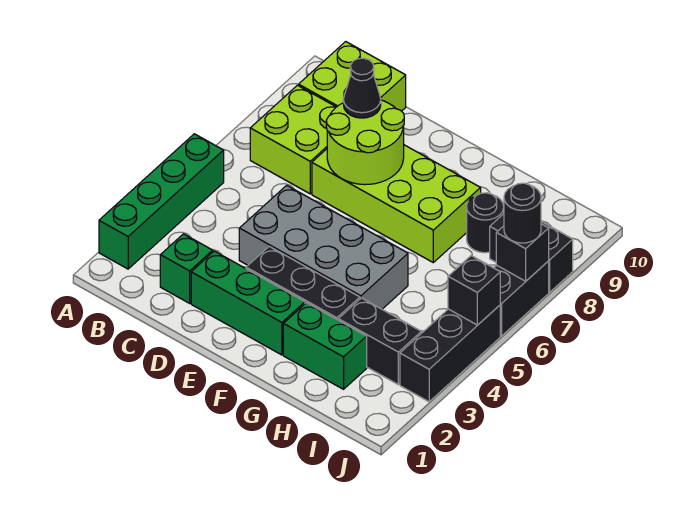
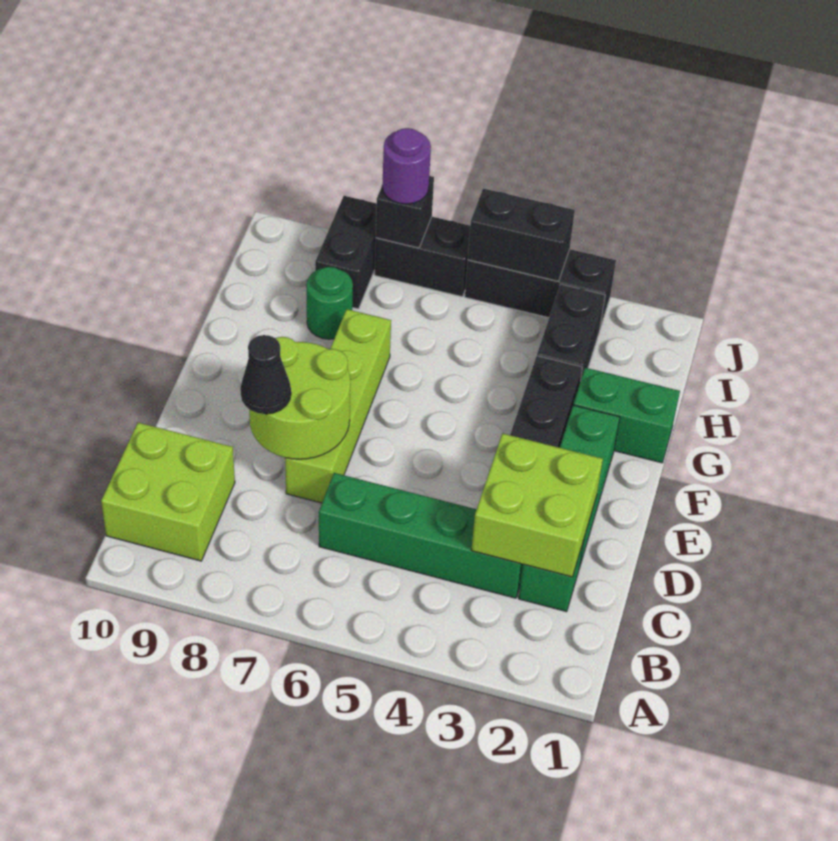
green brick A2:A5 level 1 -> green brick C3:C6 level 1
lime brick B7:C8 level 1 -> lime brick C2:D3 level 2
grey brick D4:G5 level 1 -> none
lime brick D7:G8 level 1 -> lime brick D7:G7 level 1
green brick G2:H2 level 1 -> green brick G1:G2 level 1
black round brick H8 level 1 -> green round brick H8 level 1
black brick J5 level 2 -> black brick J4:J5 level 2
black round brick J7 level 3 -> purple round brick J7 level 3

